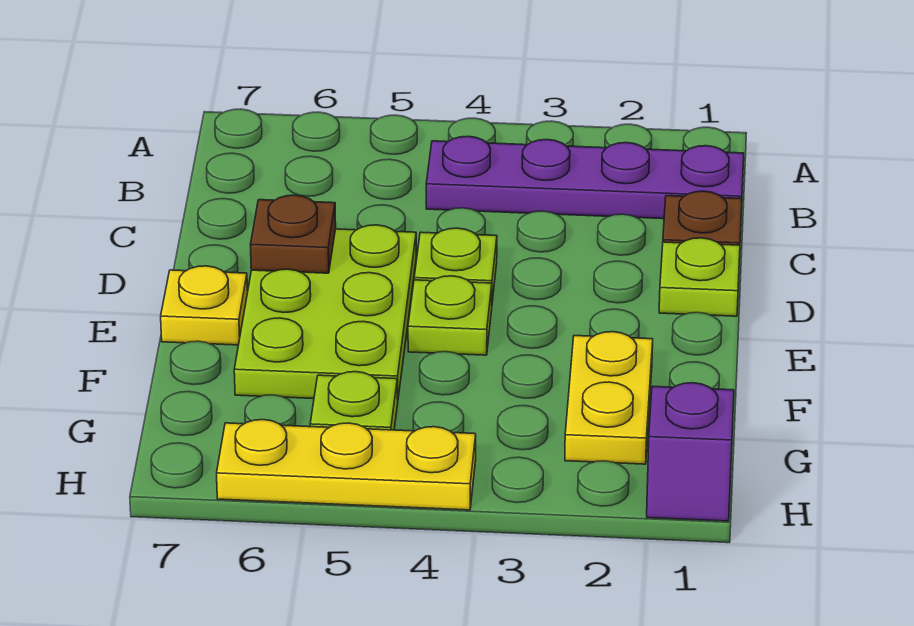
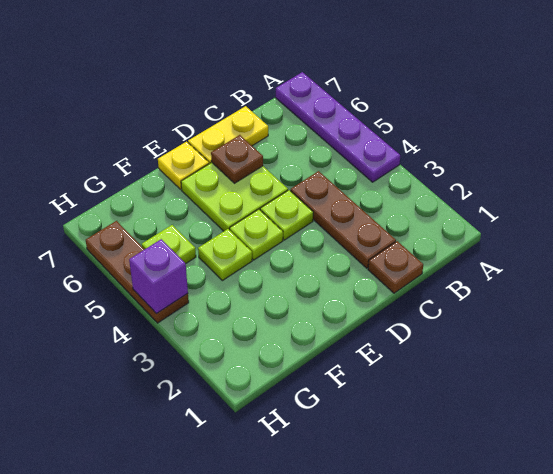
purple plate B1:B4 level 1 -> purple plate A4:A7 level 1
none -> brown plate C2:C4 level 1
lime plate D1 level 1 -> lime plate F4 level 1
lime plate D5:F6 level 1 -> lime plate D5:E6 level 1
yellow plate F2:G2 level 1 -> yellow plate C7:D7 level 1
purple brick H1 level 1 -> purple brick H4 level 2
yellow plate H4:H6 level 1 -> brown plate H4:H6 level 1

